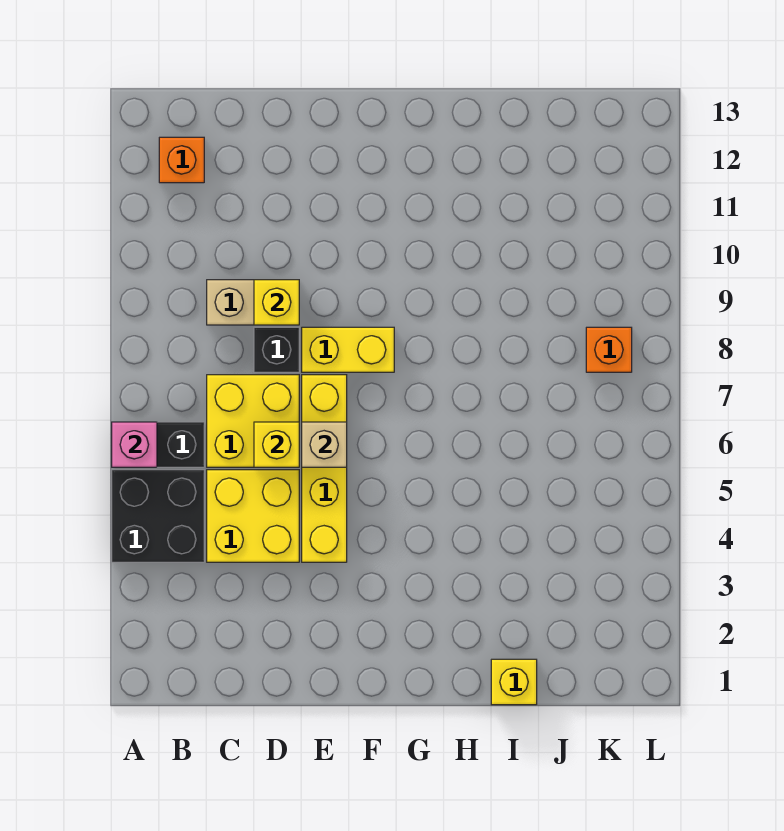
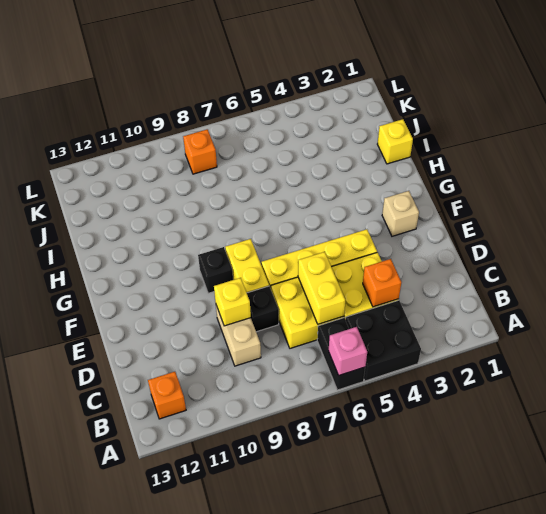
none -> orange brick C4 level 2
yellow brick D6 level 2 -> yellow brick C6:D6 level 2
tan brick E6 level 2 -> tan brick F2 level 1
none -> black brick F9 level 1

